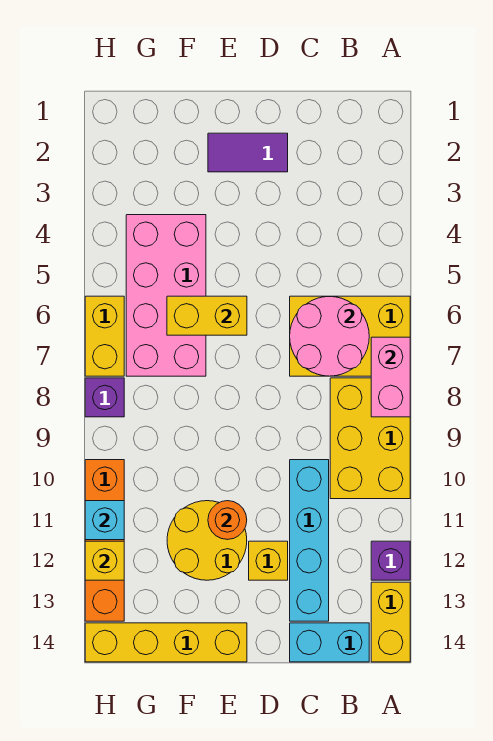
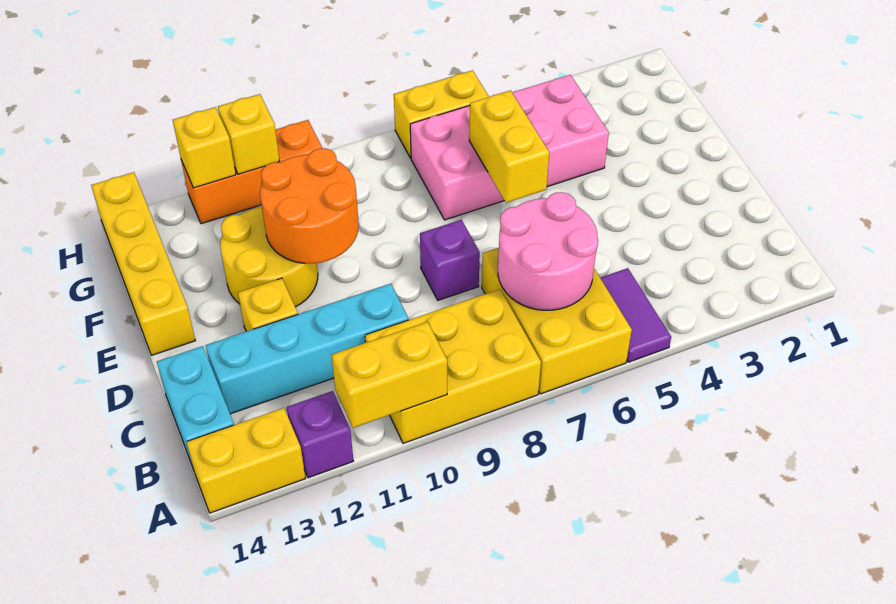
pink brick A7:A8 level 2 -> none
none -> yellow brick A10:A11 level 2
purple tile D2:E2 level 1 -> purple tile A5:B5 level 1
orange round brick E11 level 2 -> orange round brick E10:F11 level 2
purple brick H8 level 1 -> purple brick D8 level 1
orange brick H10:H13 level 1 -> orange brick H10:H12 level 1
cyan brick H11 level 2 -> yellow brick H11 level 2

